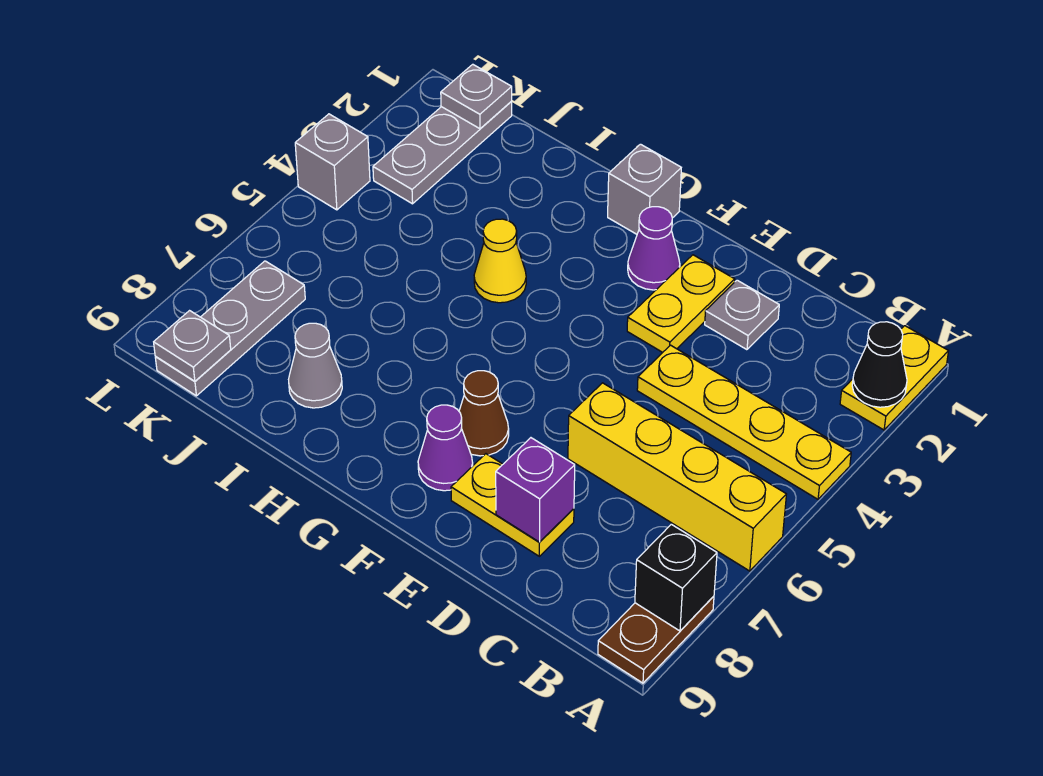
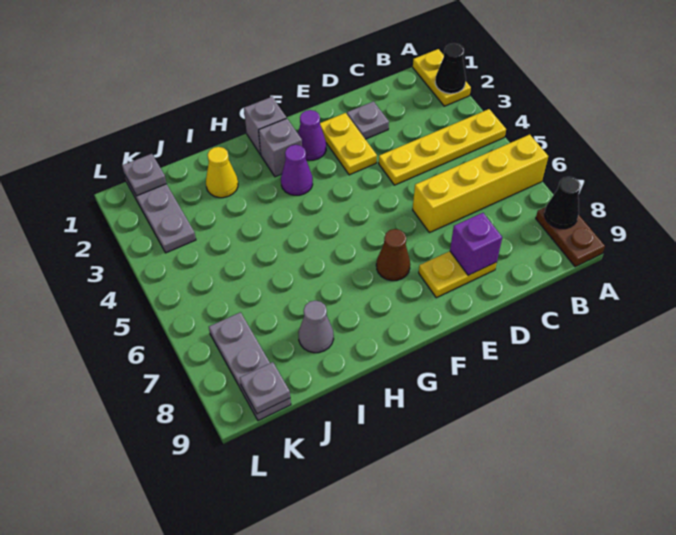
black brick A8 level 2 -> black cone A8 level 2
purple cone F8 level 1 -> purple cone G3 level 1
yellow cone H4 level 1 -> yellow cone I2 level 1
grey brick L4 level 1 -> grey brick G2 level 1

